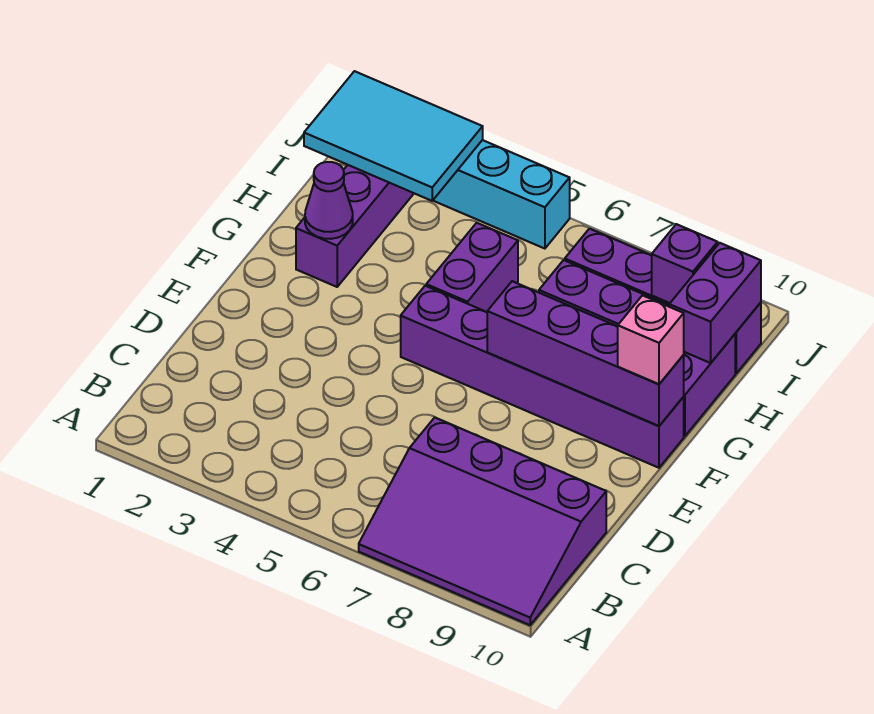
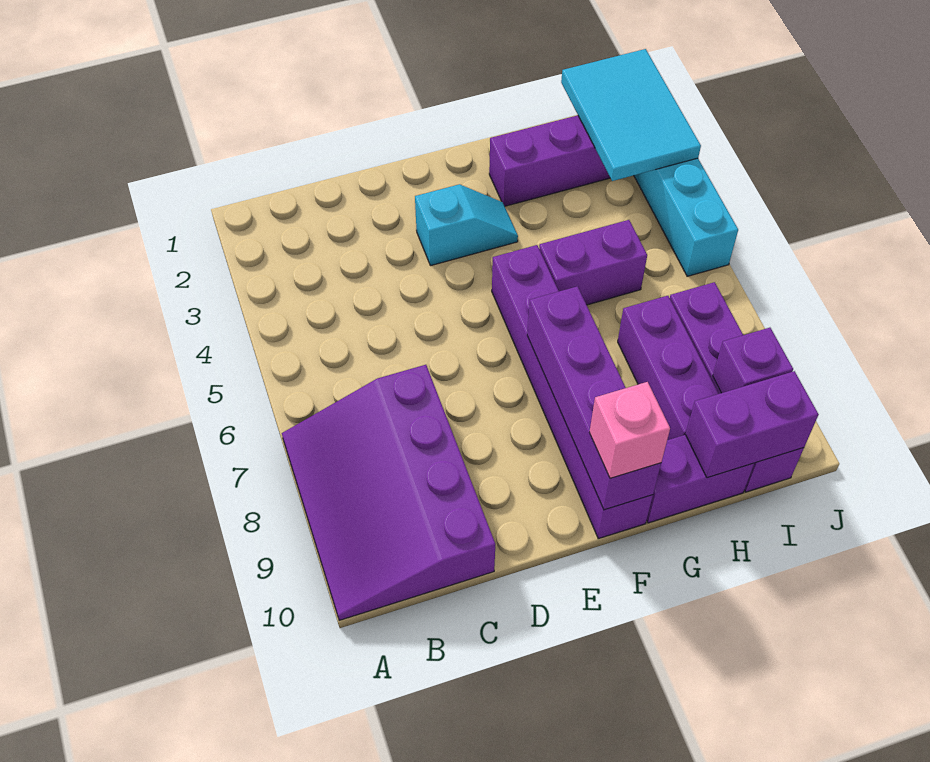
none -> cyan slope E3:F3 level 1 top E
purple cone G2 level 2 -> none

